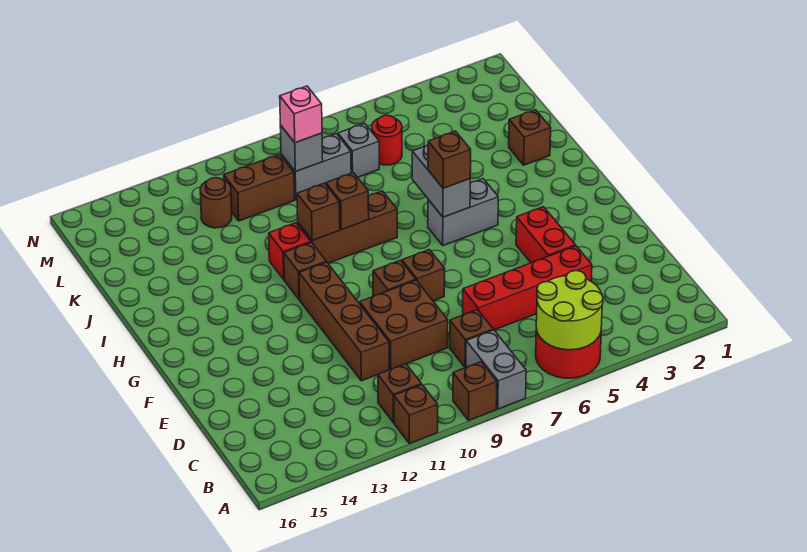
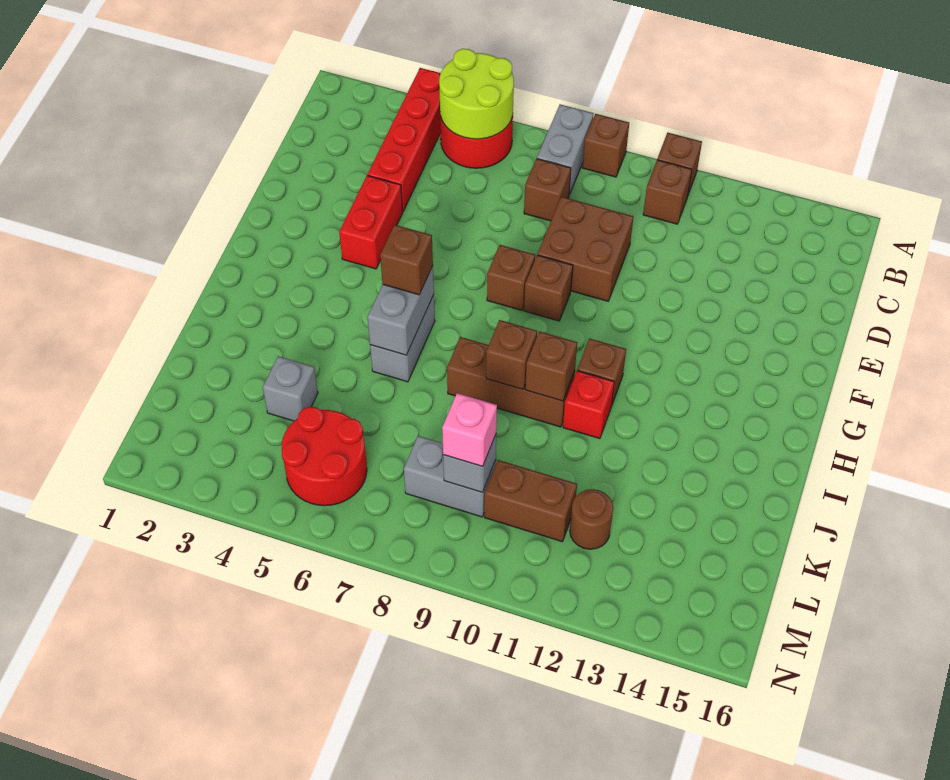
red brick D4:D7 level 1 -> red brick A4:D4 level 1
brown brick D11:G11 level 1 -> none
grey brick H5:H6 level 1 -> grey brick H6:I6 level 1
brown brick J2 level 1 -> none
red round brick L6 level 1 -> red round brick L5:M6 level 1
grey brick L7 level 1 -> grey brick K4 level 1

